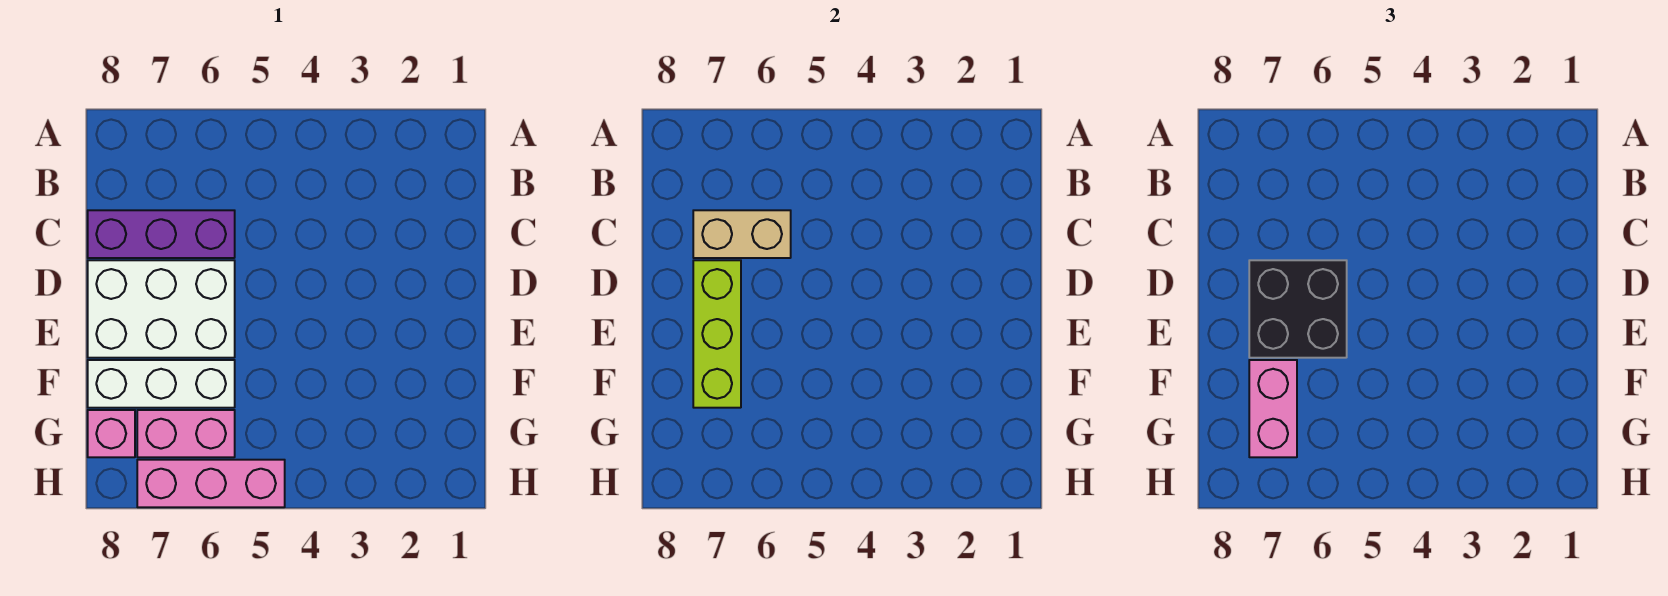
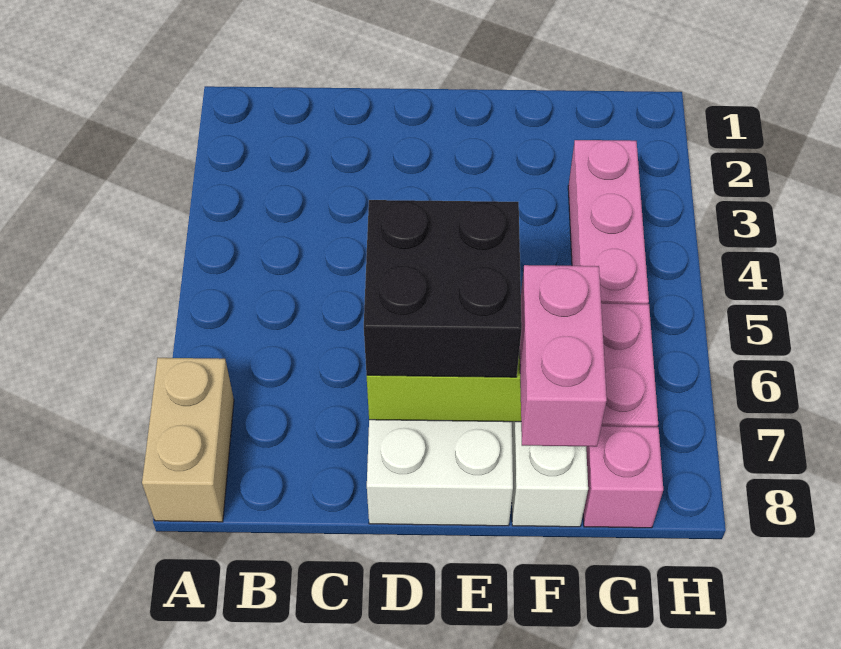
purple brick C6:C8 level 1 -> none
tan brick C6:C7 level 2 -> tan brick A7:A8 level 1
pink brick F7:G7 level 3 -> pink brick F7:F8 level 3
pink brick H5:H7 level 1 -> pink brick G3:G5 level 1

